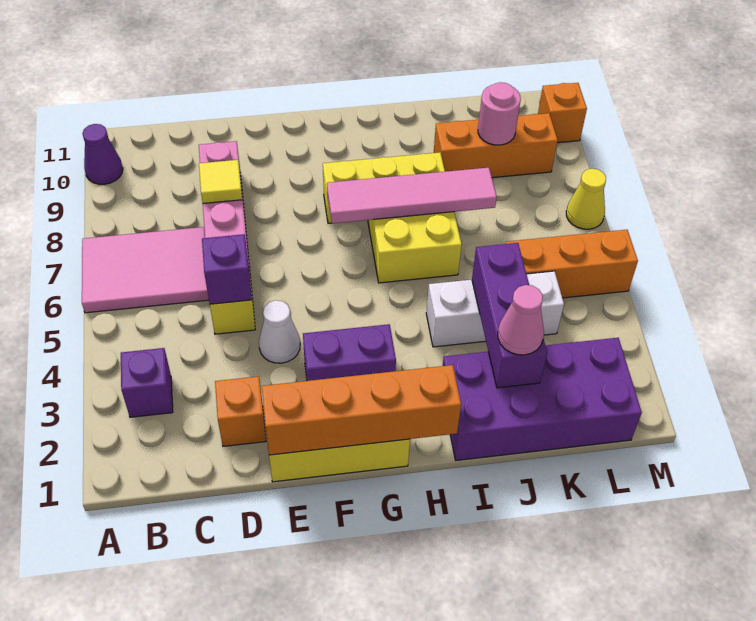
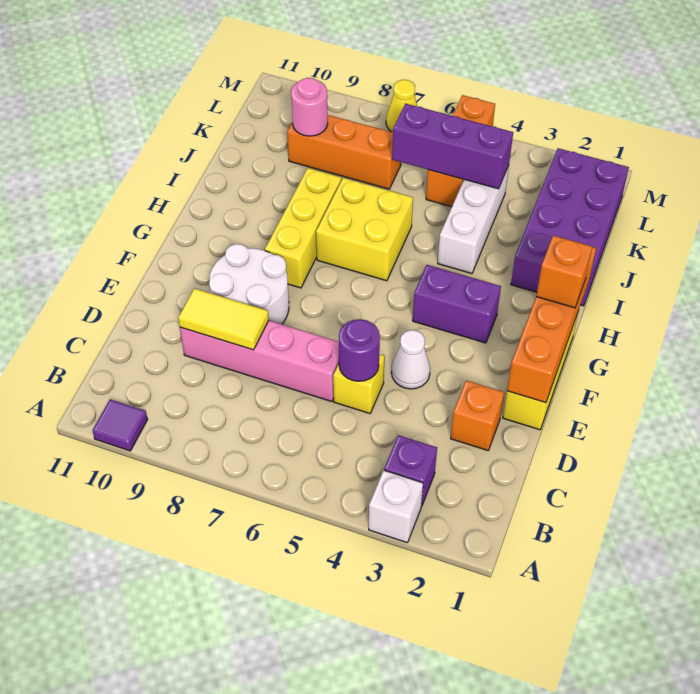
none -> white brick A3 level 1
pink tile A6:C7 level 1 -> none
purple cone A10 level 1 -> purple tile A10 level 1
purple brick D5 level 2 -> purple round brick D5 level 2
yellow tile D8 level 2 -> yellow tile D8:D9 level 2
none -> white round brick E8:F9 level 1
purple brick F3:G3 level 1 -> purple brick G3:G4 level 1
pink tile G7:J7 level 2 -> none
purple brick J2:J4 level 2 -> purple brick K4:K6 level 2
pink cone J2 level 3 -> none
orange brick J9:L9 level 1 -> orange brick K7:K9 level 1
orange brick M10 level 1 -> orange brick G1 level 3

